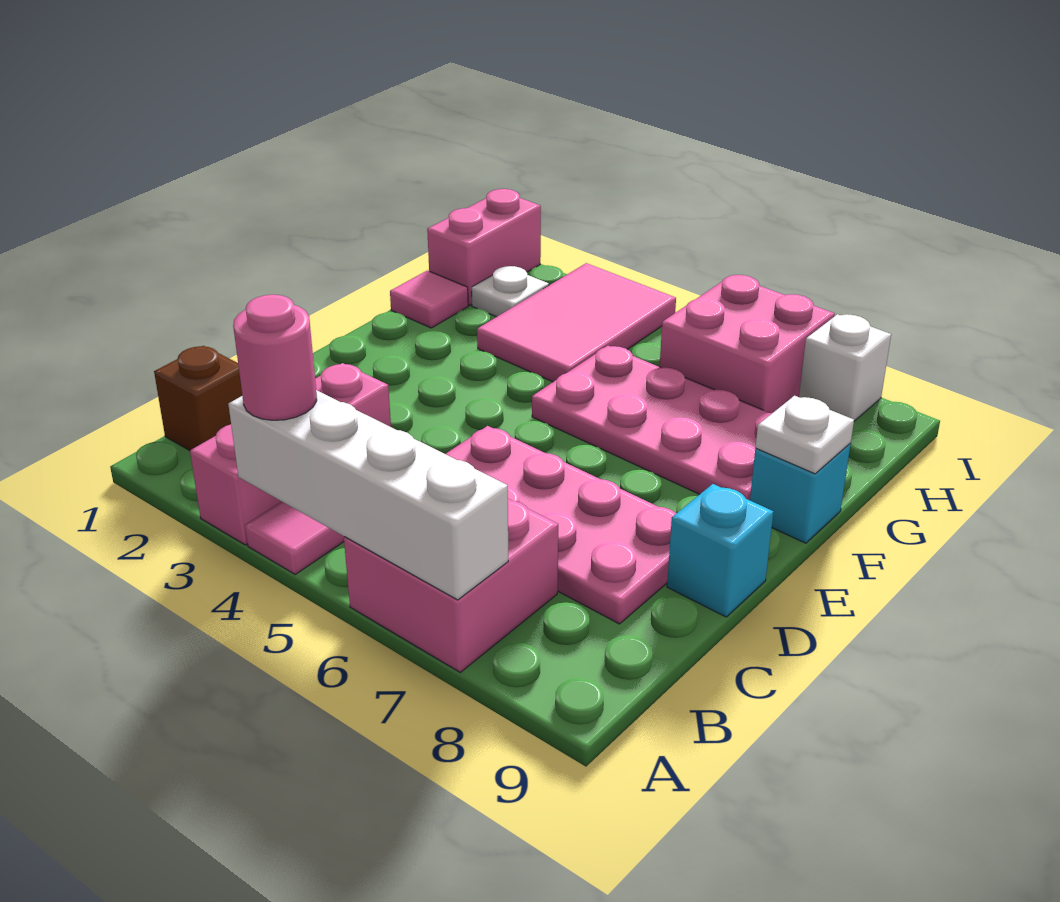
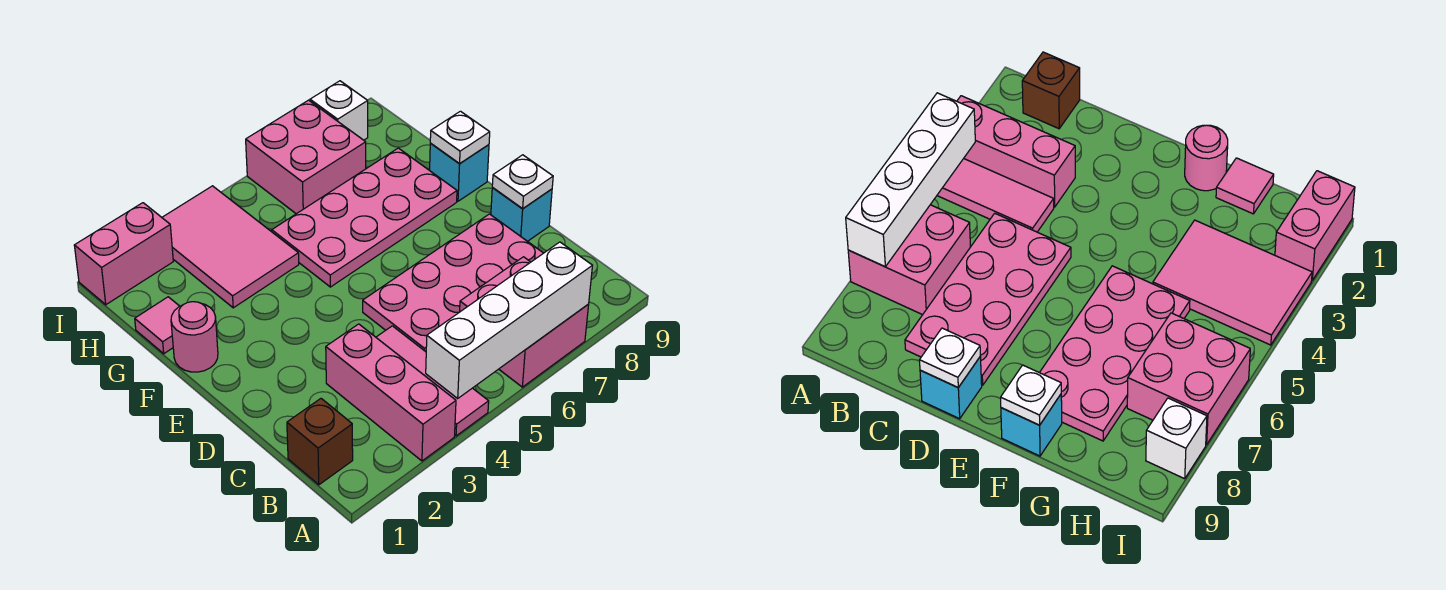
pink round brick A4 level 3 -> pink round brick F1 level 1
pink brick H1:I1 level 1 -> pink brick I1:I2 level 1
white plate H2 level 1 -> white plate D9 level 2

